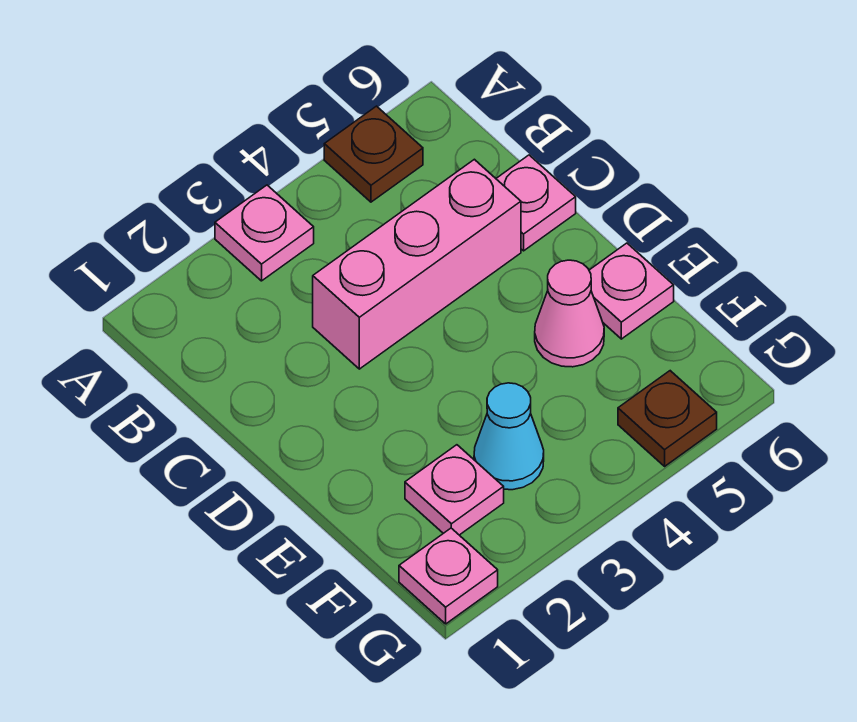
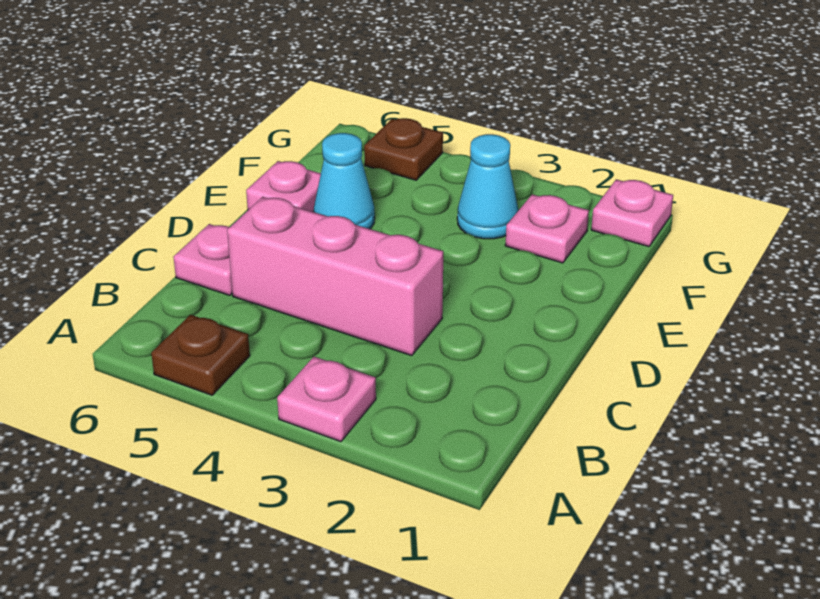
pink cone E5 level 1 -> cyan cone E5 level 1

